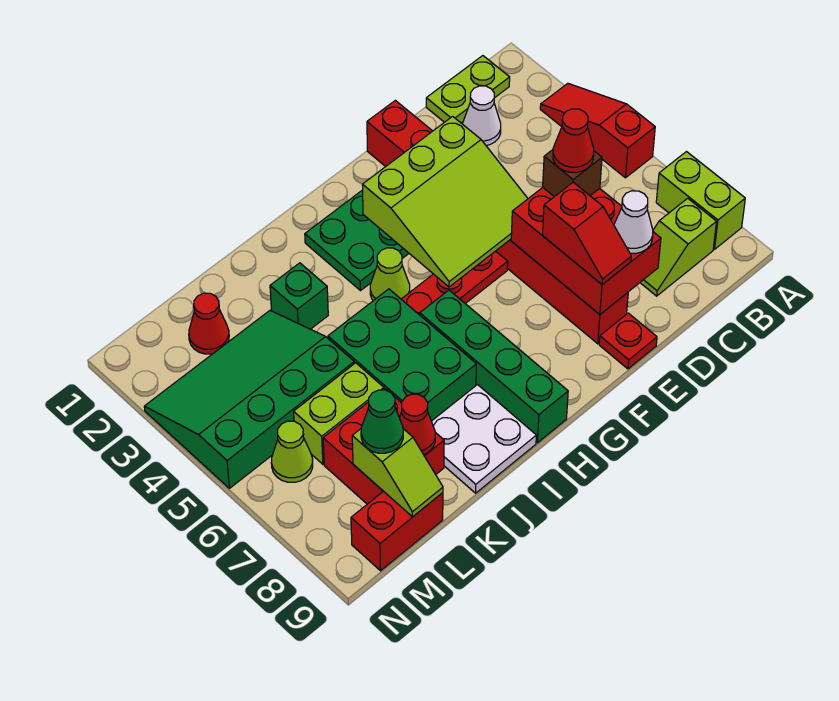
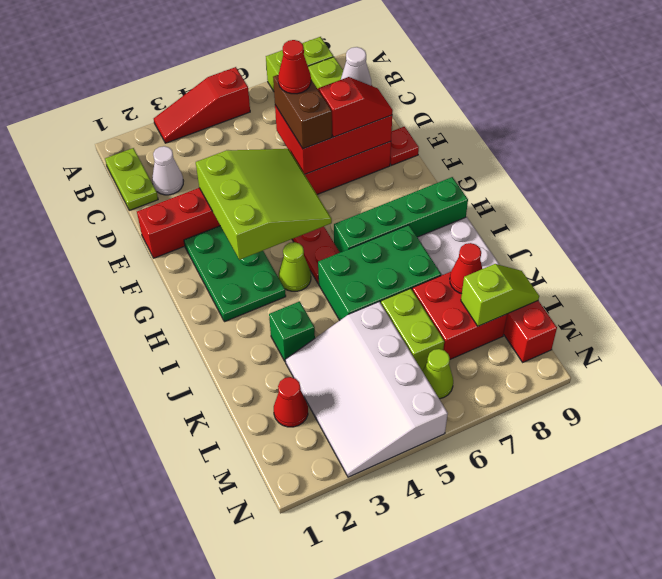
brown brick D6 level 3 -> brown brick D6:E6 level 3
green slope K3:N5 level 1 top 5 -> white slope K3:N5 level 1 top 5
green cone L8 level 3 -> none

